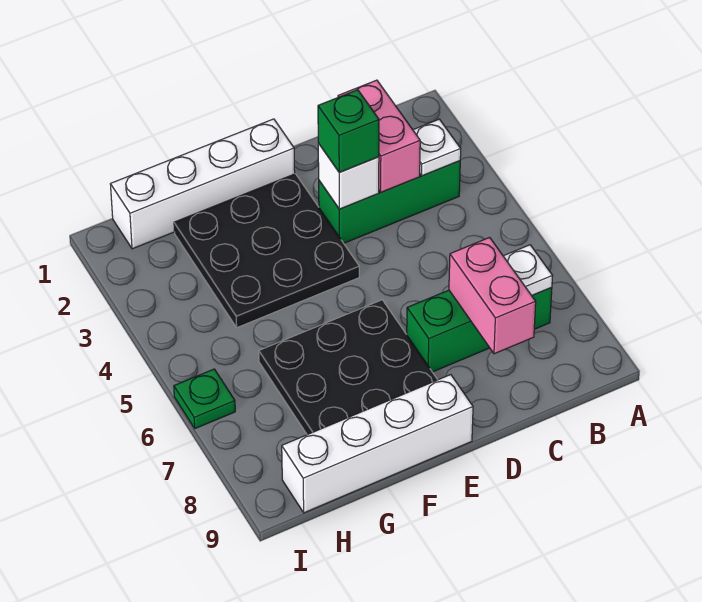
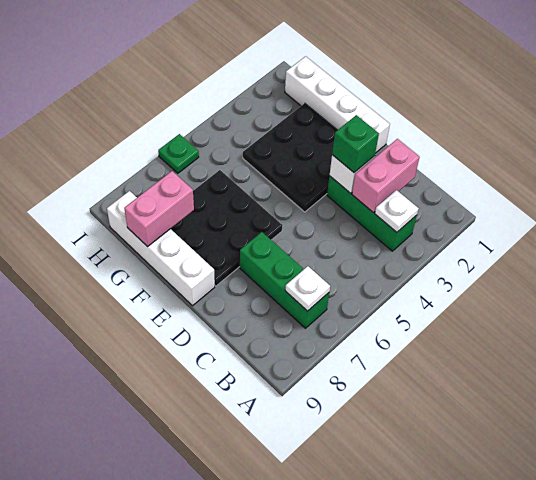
pink brick C7:C8 level 2 -> pink brick G8:G9 level 2

